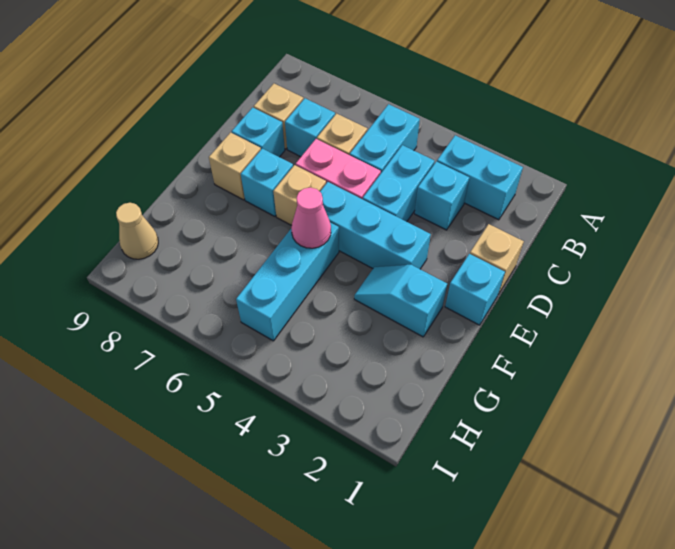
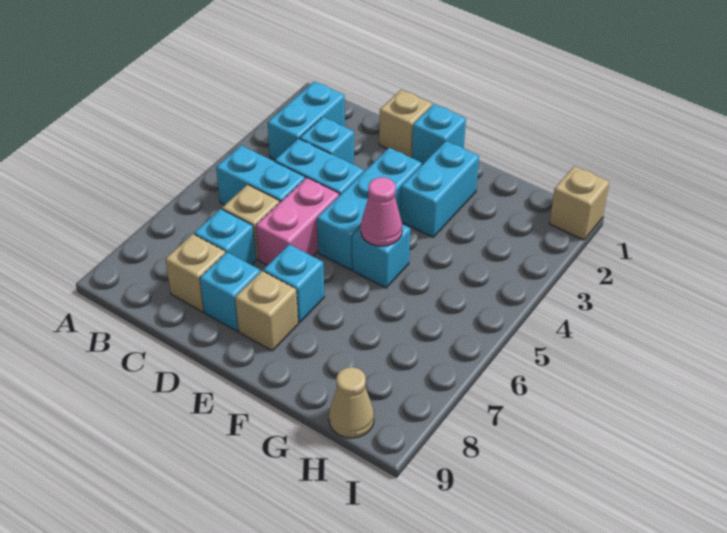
tan brick E6 level 1 -> tan brick I1 level 1
cyan slope F2:F3 level 1 top 2 -> cyan brick F2:F3 level 1
cyan brick F5:H5 level 1 -> cyan brick F5 level 1

